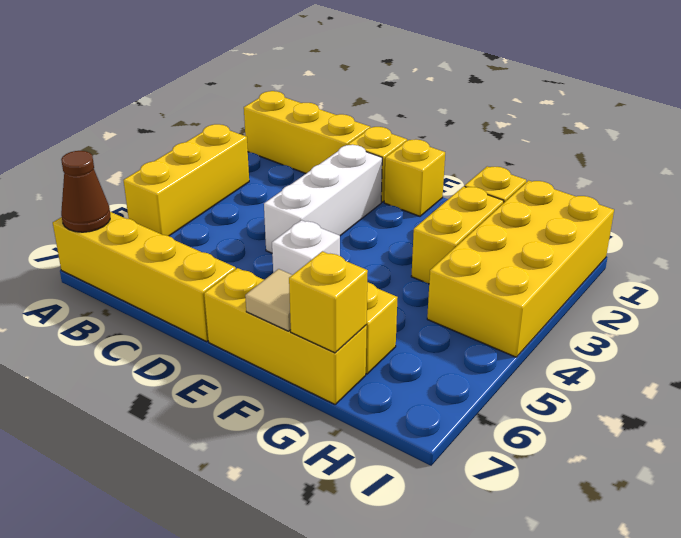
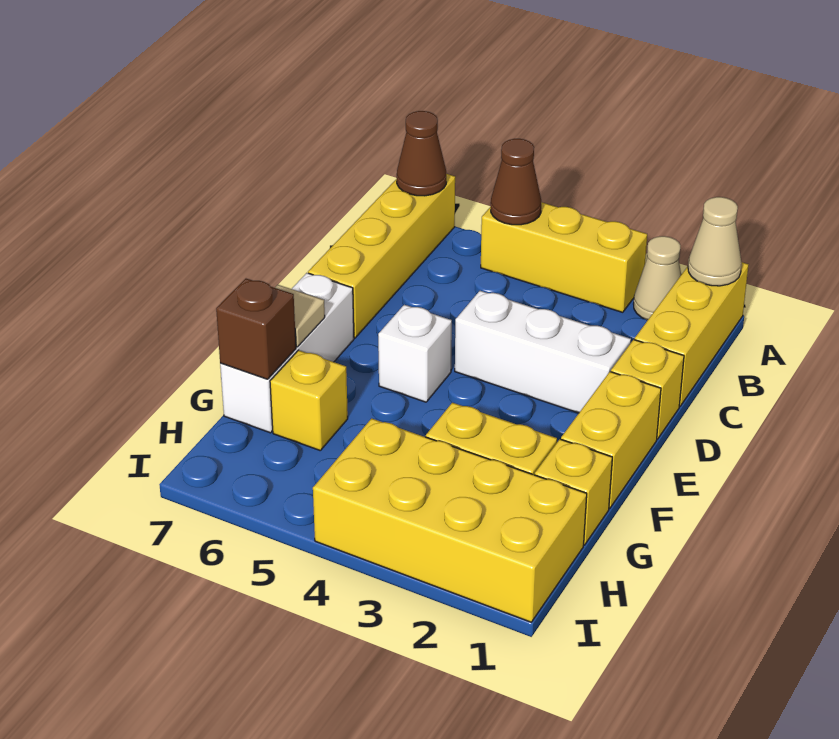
none -> tan cone A1 level 2
none -> tan cone A2 level 1
none -> brown cone A5 level 2
yellow brick E1 level 1 -> yellow brick E1:F1 level 1
yellow brick E7:G7 level 1 -> white brick E7:G7 level 1
yellow brick G7 level 2 -> brown brick G7 level 2

